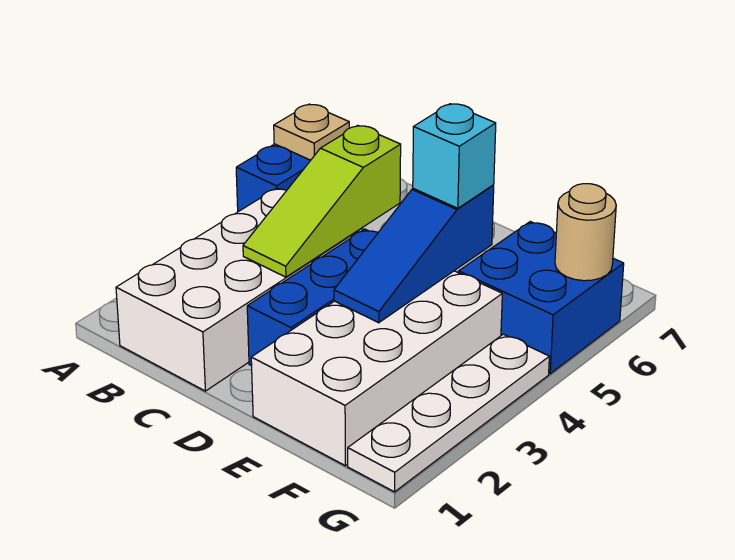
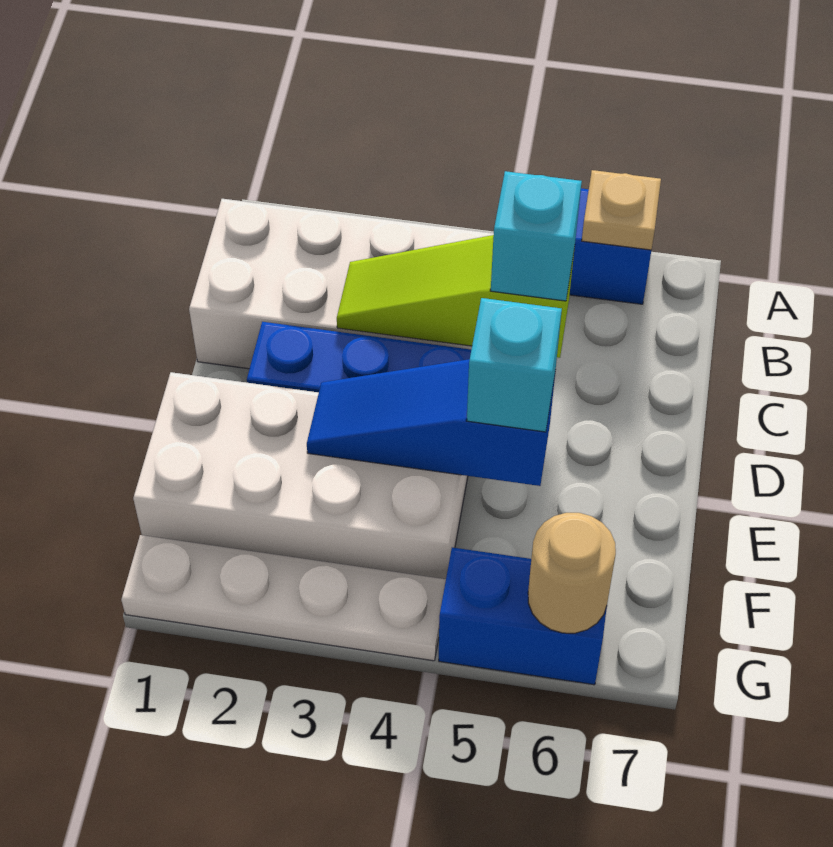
none -> cyan brick C5 level 3
blue brick F5:G6 level 1 -> blue brick G5:G6 level 1

